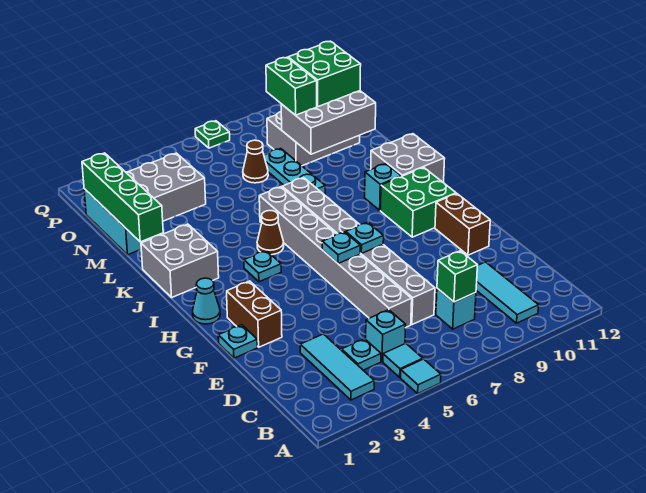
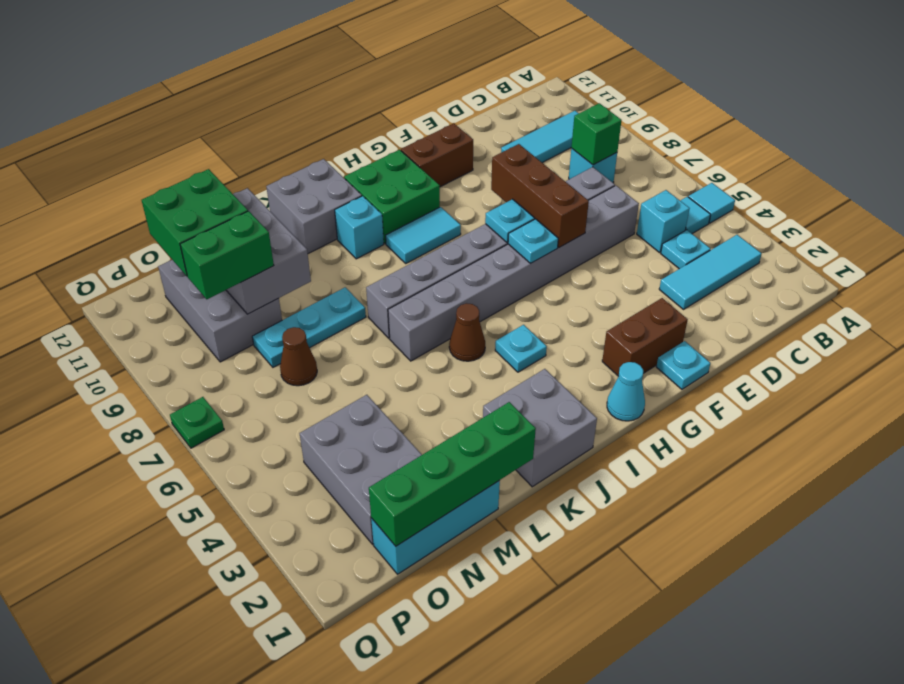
none -> brown brick F6:F8 level 2
none -> cyan tile H9:I9 level 1

